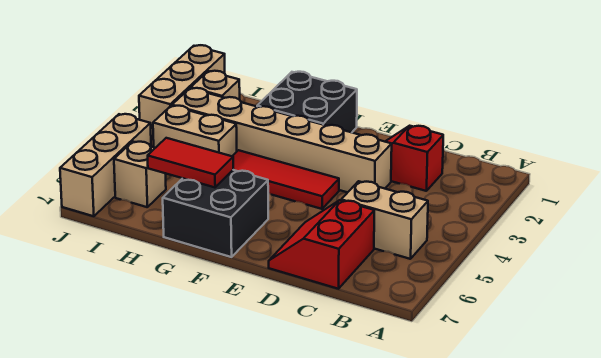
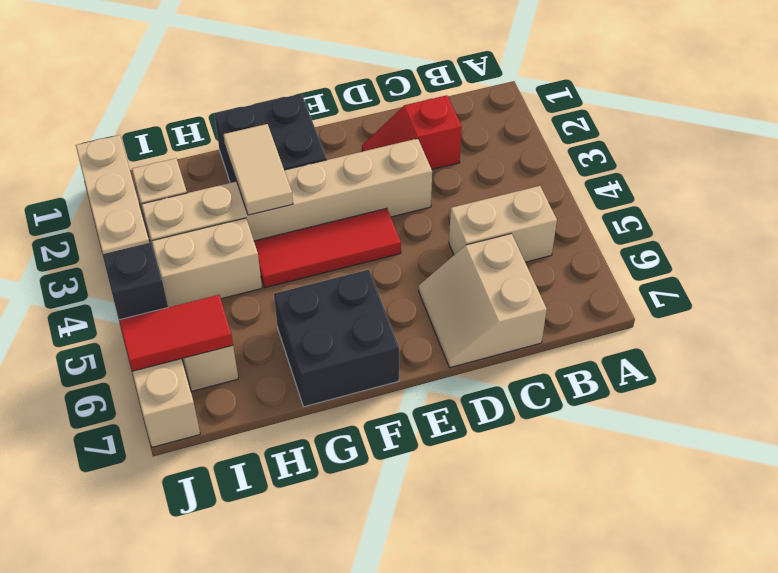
red slope C6:D7 level 1 top C -> tan slope C6:D7 level 1 top C
none -> tan tile G2:G3 level 2
red tile G6:H6 level 2 -> red tile I6:J6 level 2
none -> black brick J5 level 2

